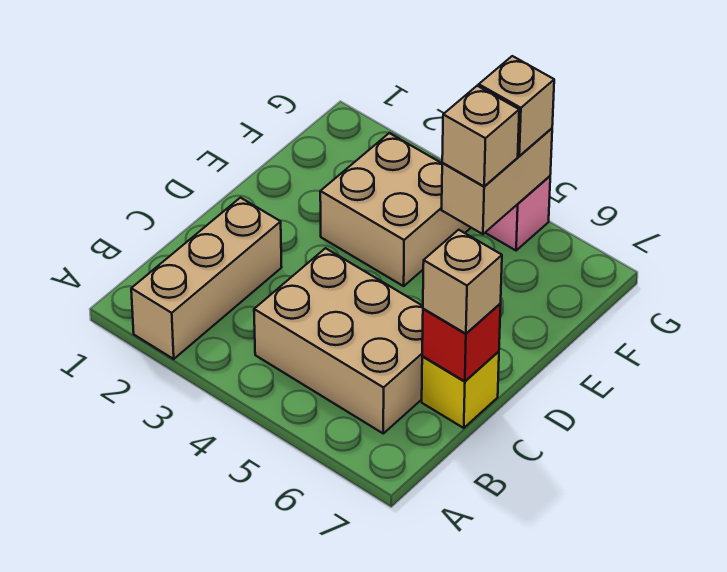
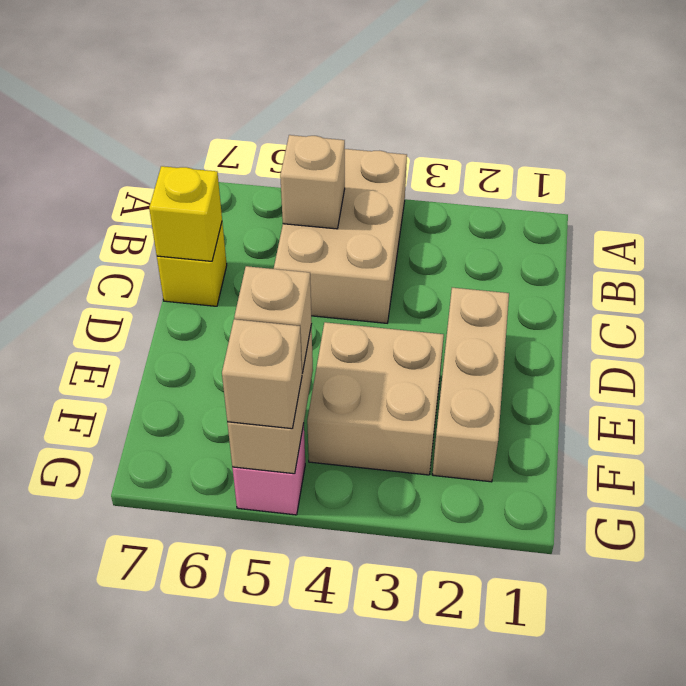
tan brick A2:C2 level 1 -> tan brick D2:F2 level 1
tan brick B4:C6 level 1 -> tan brick A4:C5 level 1
red brick C7 level 2 -> yellow brick C7 level 2
tan brick C7 level 3 -> tan brick B5 level 2

